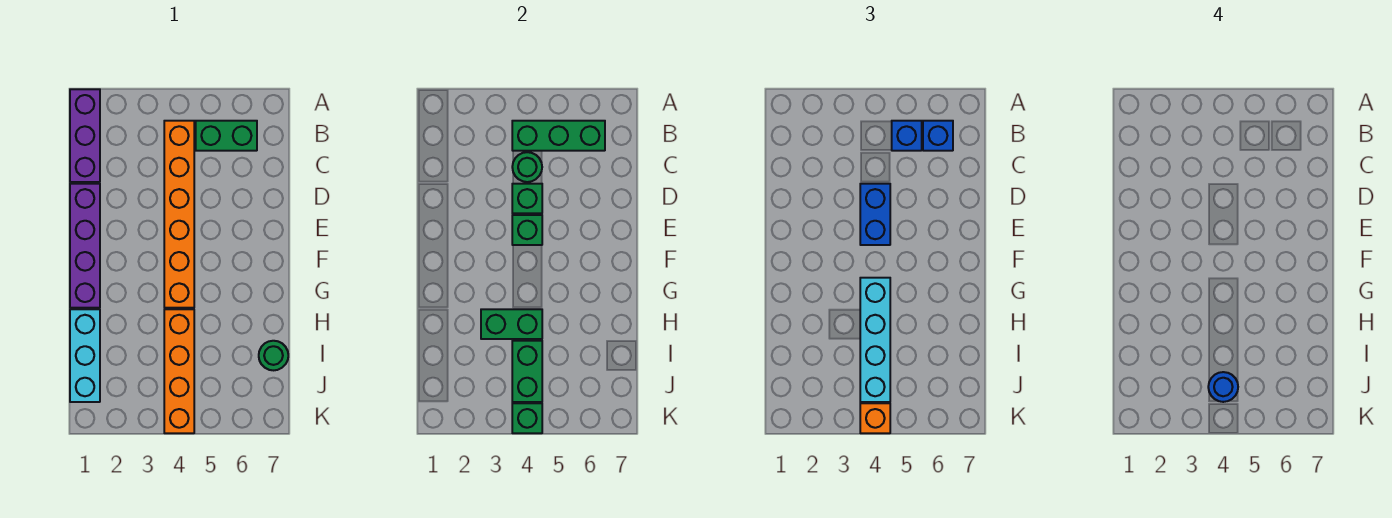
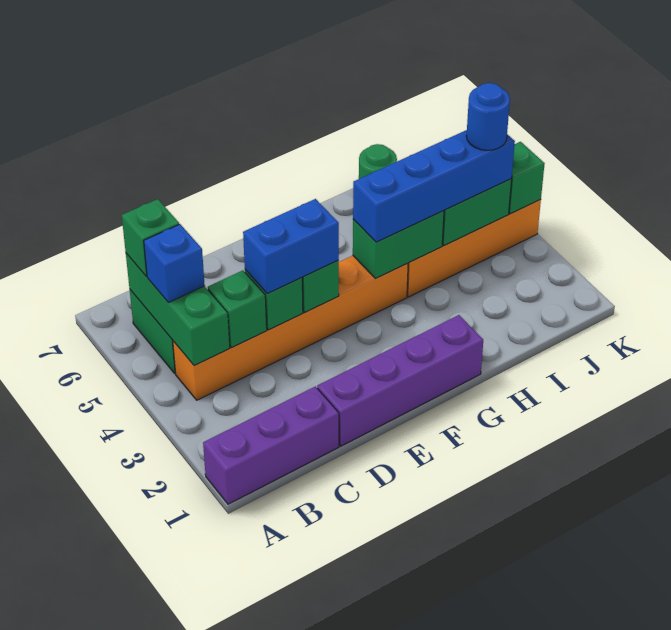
blue brick B6 level 3 -> green brick B6 level 3
green round brick C4 level 2 -> green brick C4 level 2
cyan brick G4:J4 level 3 -> blue brick G4:J4 level 3
cyan brick H1:J1 level 1 -> none
green brick H3:H4 level 2 -> green brick G4:H4 level 2
orange brick K4 level 3 -> none

